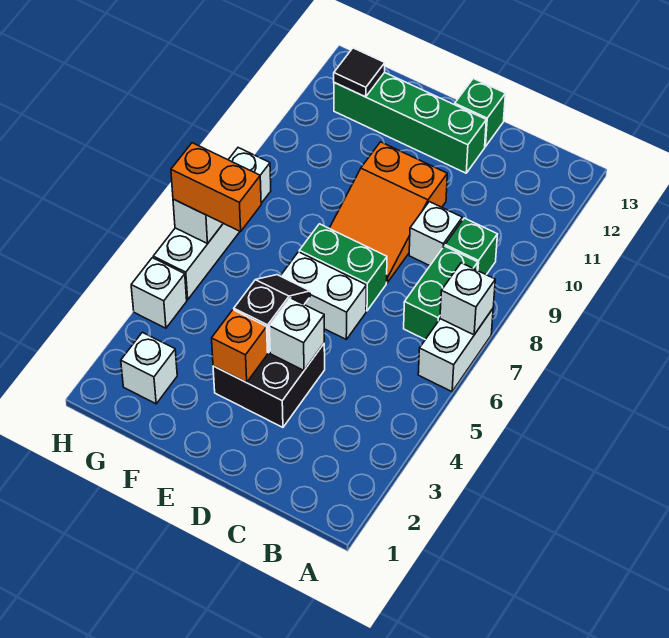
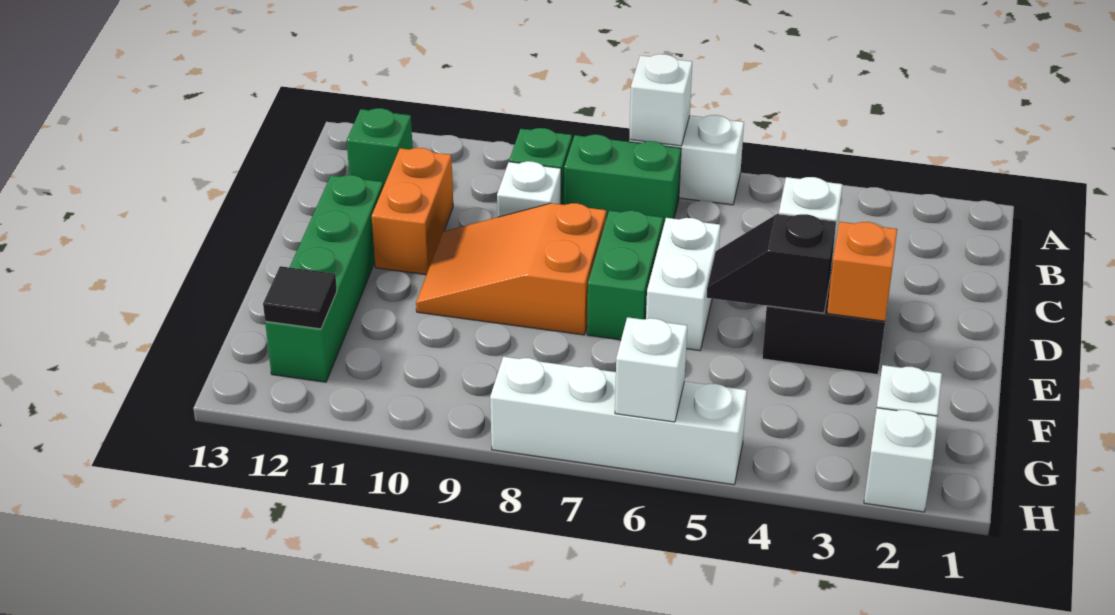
orange slope D8:E10 level 1 top 10 -> orange slope D8:E10 level 1 top 8
green brick D13 level 1 -> green brick B12 level 1
orange brick G6:H6 level 3 -> orange brick C11:D11 level 1
white brick H4 level 1 -> white brick H2 level 1

